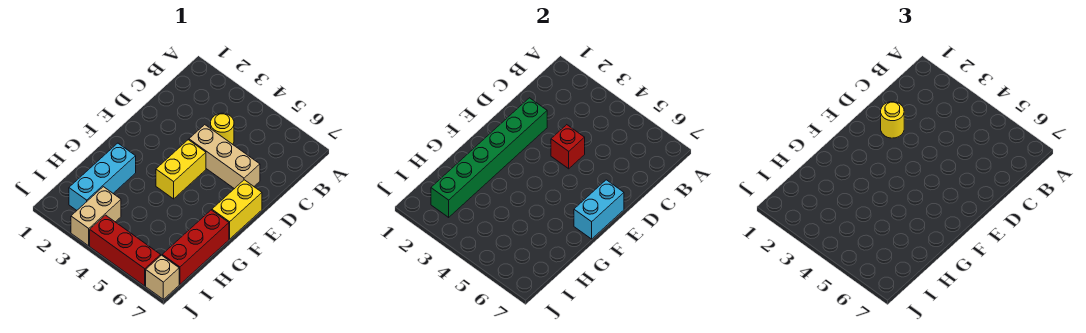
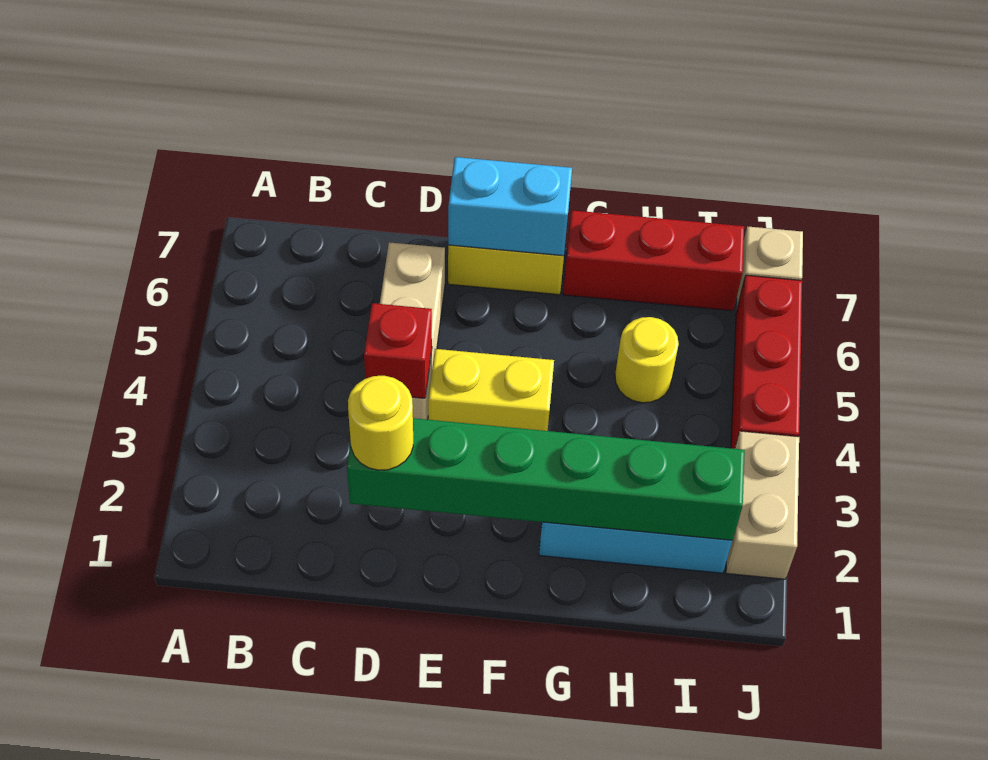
yellow round brick C4 level 1 -> yellow round brick H5 level 1
tan brick I3:J3 level 1 -> tan brick J2:J3 level 1

